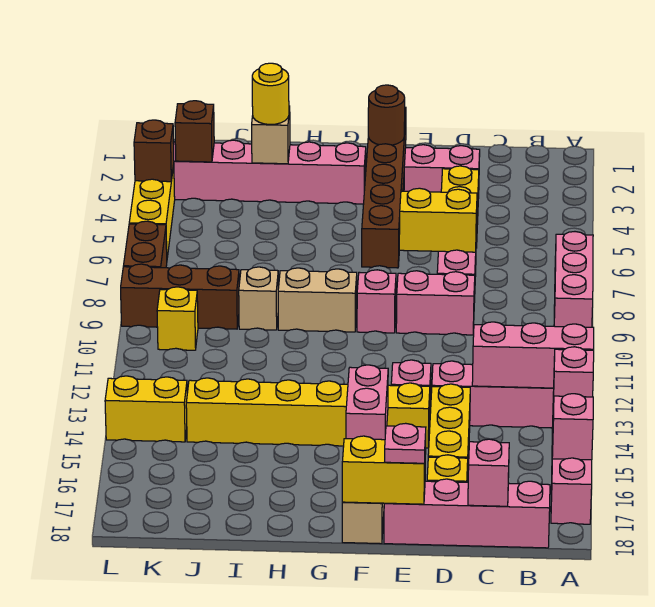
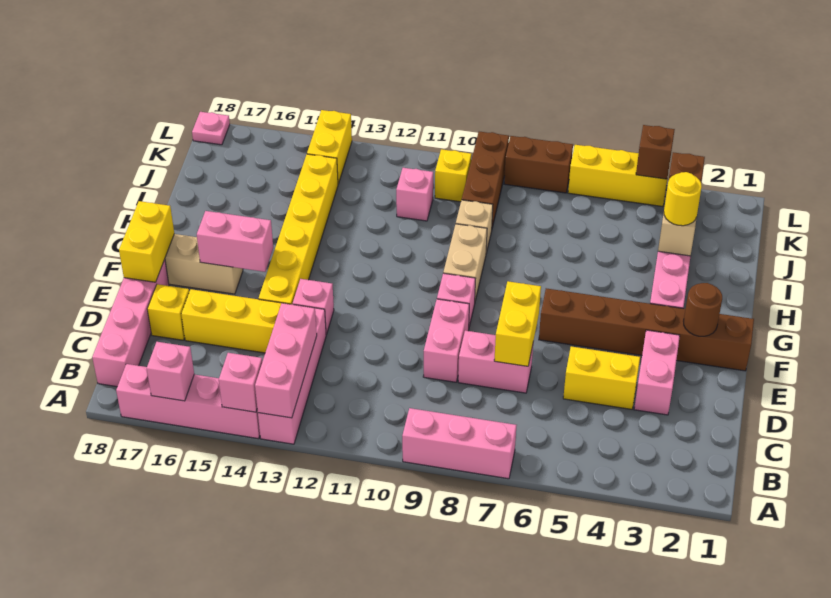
pink brick C18 level 2 -> pink brick J11 level 1
pink plate E18 level 3 -> pink plate L18 level 1

